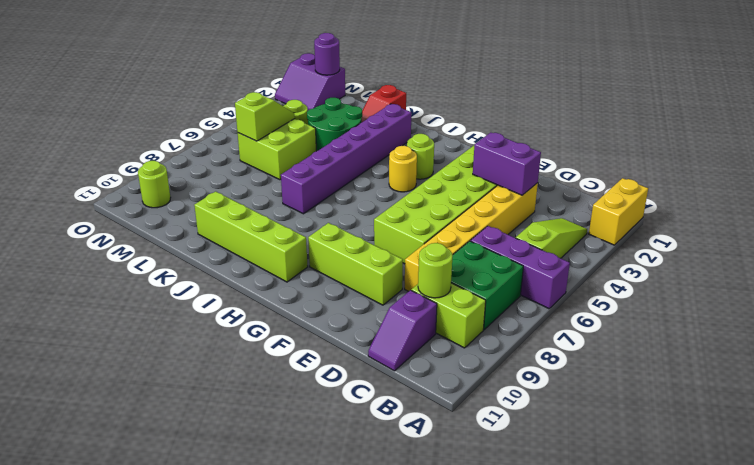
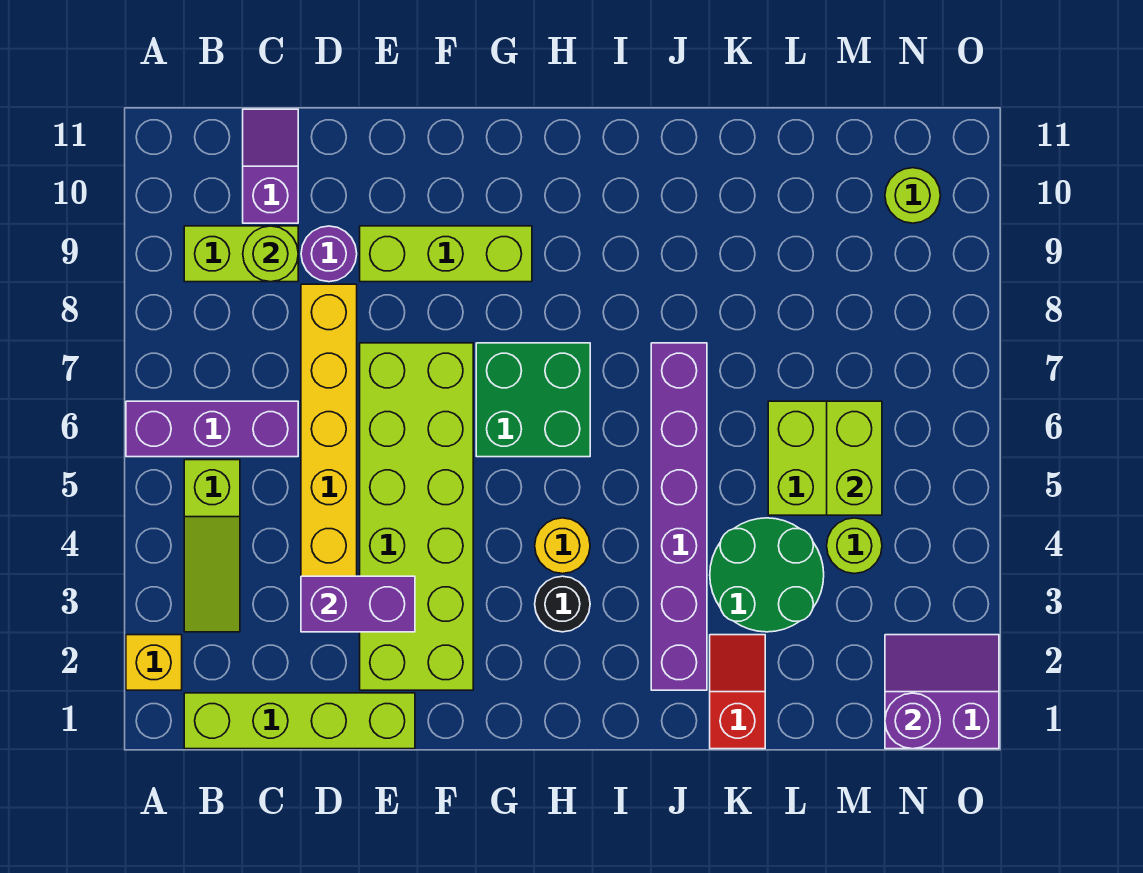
yellow brick A1:A2 level 1 -> yellow brick A2 level 1
green brick B7:C8 level 1 -> green brick G6:H7 level 1
none -> purple round brick D9 level 1
lime round brick H3 level 1 -> black round brick H3 level 1
lime brick H10:K10 level 1 -> lime brick B1:E1 level 1
lime slope M5:M6 level 2 top 6 -> lime brick M5:M6 level 2

